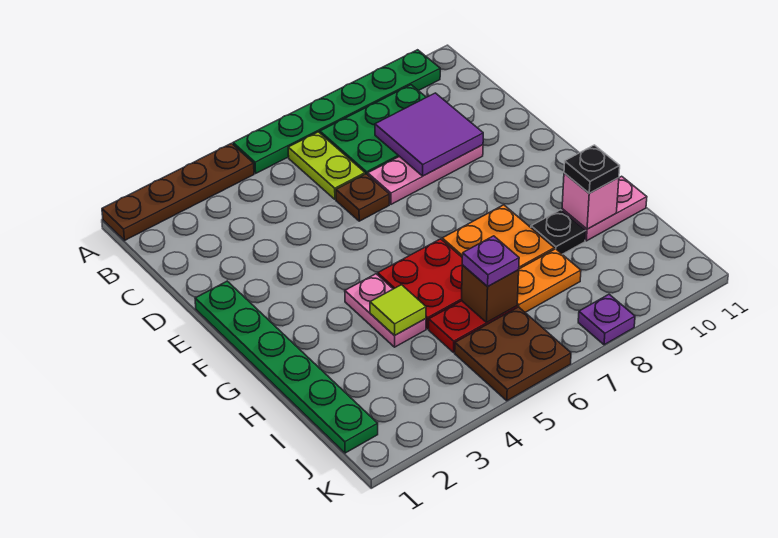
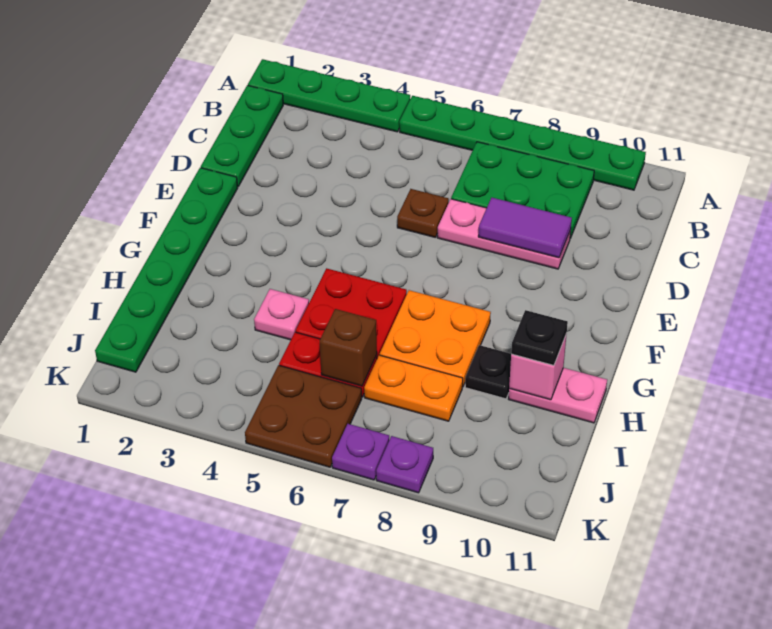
brown plate A1:A4 level 1 -> green plate A1:A4 level 1
none -> green plate B1:D1 level 1
lime plate B6:C6 level 1 -> none
purple tile C8:D9 level 2 -> purple tile D8:D9 level 2
pink plate G4:H4 level 1 -> pink plate H4 level 1
lime tile H4 level 2 -> none
purple plate I6 level 3 -> purple plate K7 level 1

